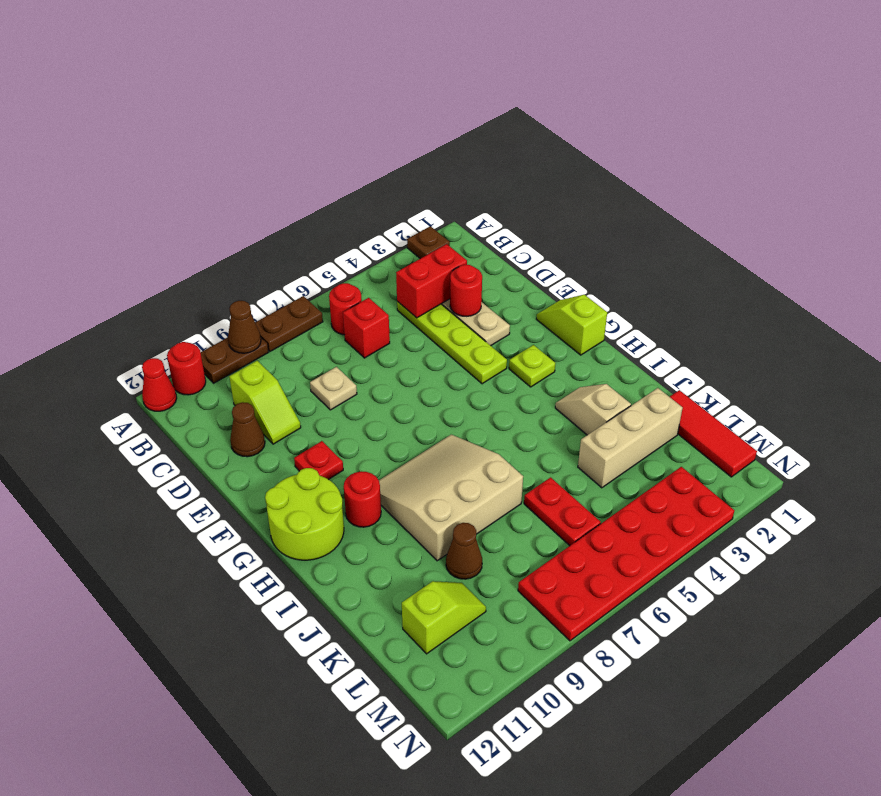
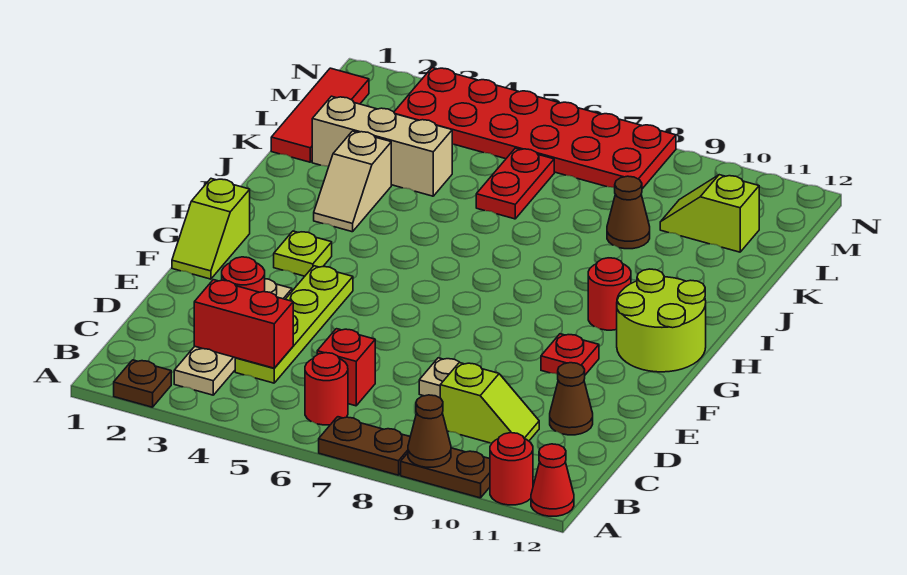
lime slope C10:D10 level 1 top C -> lime slope C9:C10 level 1 top 9
tan slope H7:J9 level 1 top J -> none

